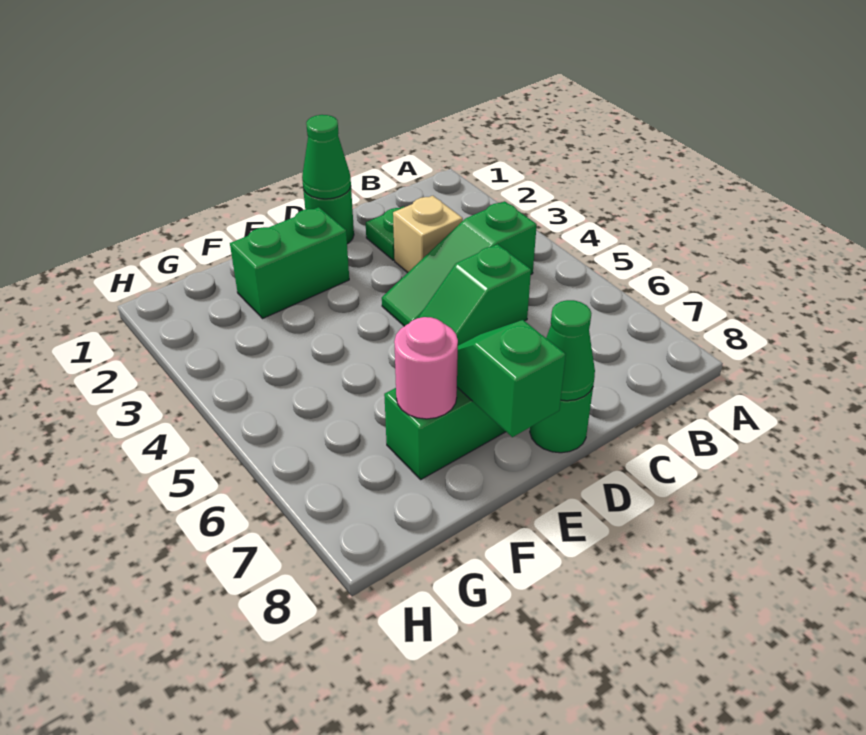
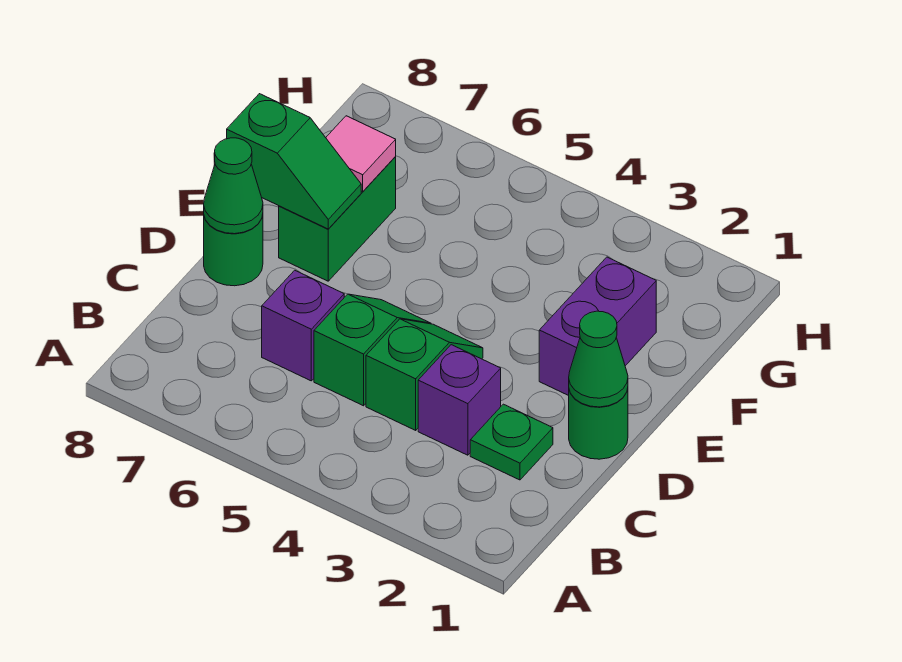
green slope B4:D4 level 1 top B -> green slope C4:D4 level 1 top C
tan brick C3 level 1 -> purple brick C3 level 1
none -> purple brick C6 level 1
green brick E2:F2 level 1 -> purple brick E2:F2 level 1
pink round brick F7 level 2 -> pink tile F7 level 2

